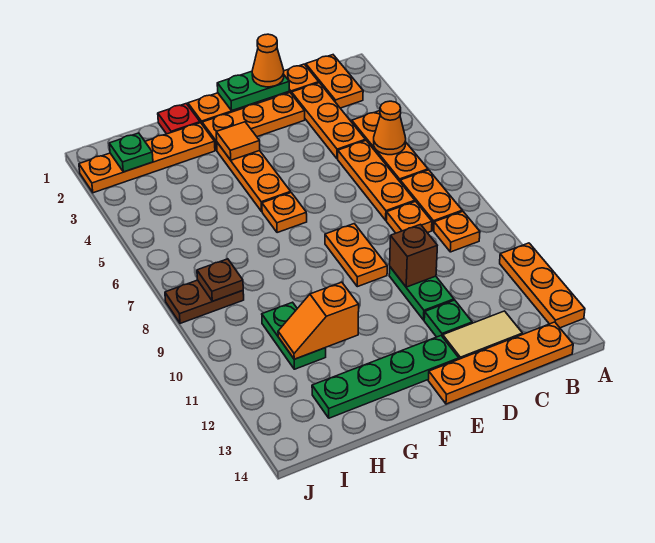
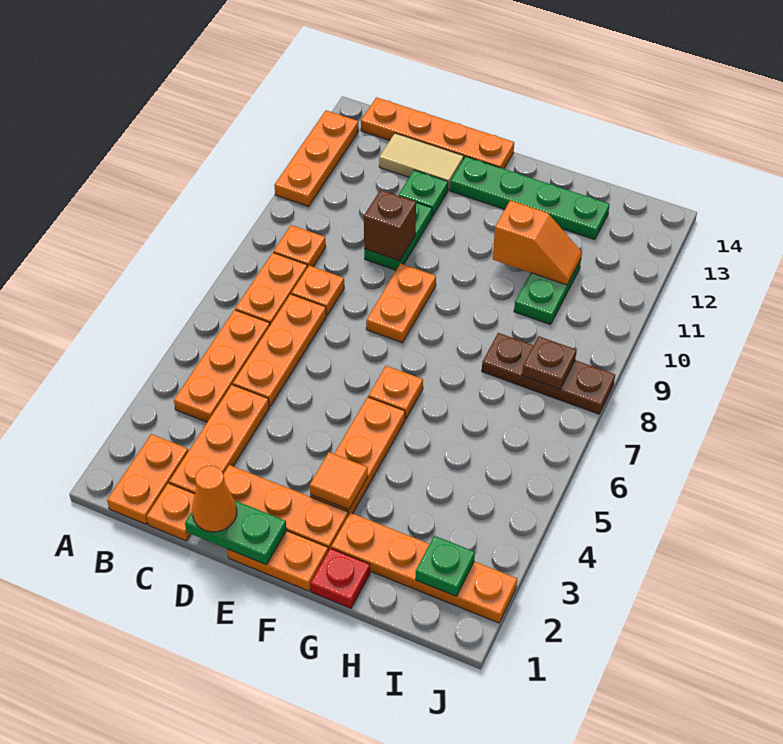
orange cone B5 level 2 -> none
brown plate I8:J8 level 1 -> brown plate H8:J8 level 1

